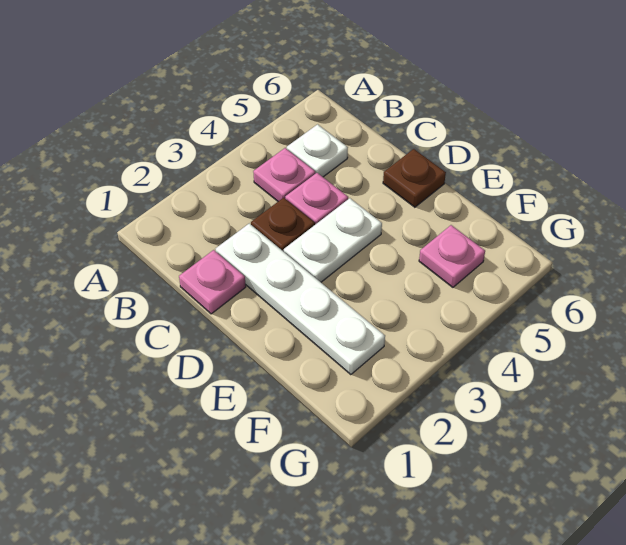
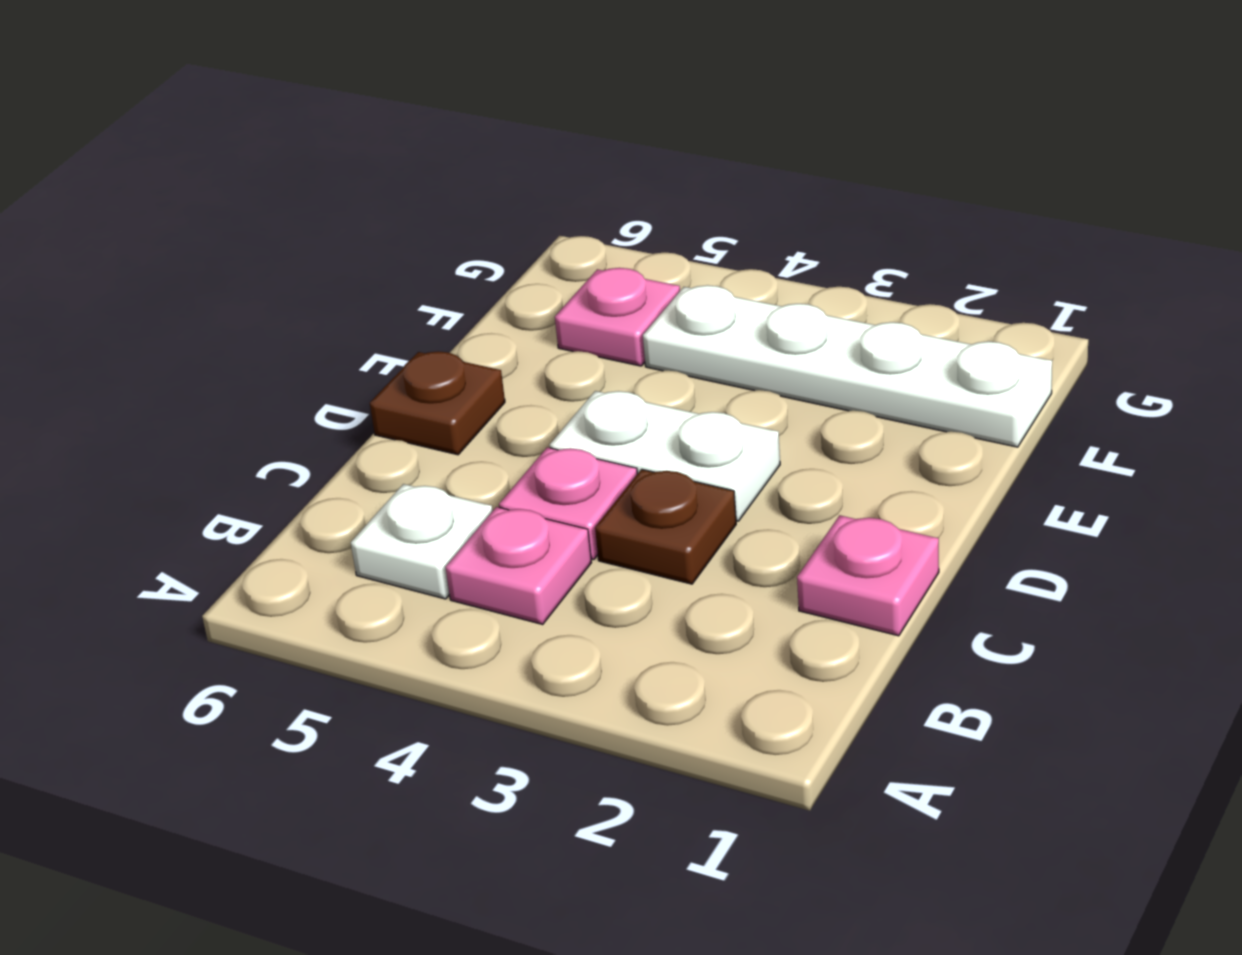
white plate C2:F2 level 1 -> white plate F1:F4 level 1

